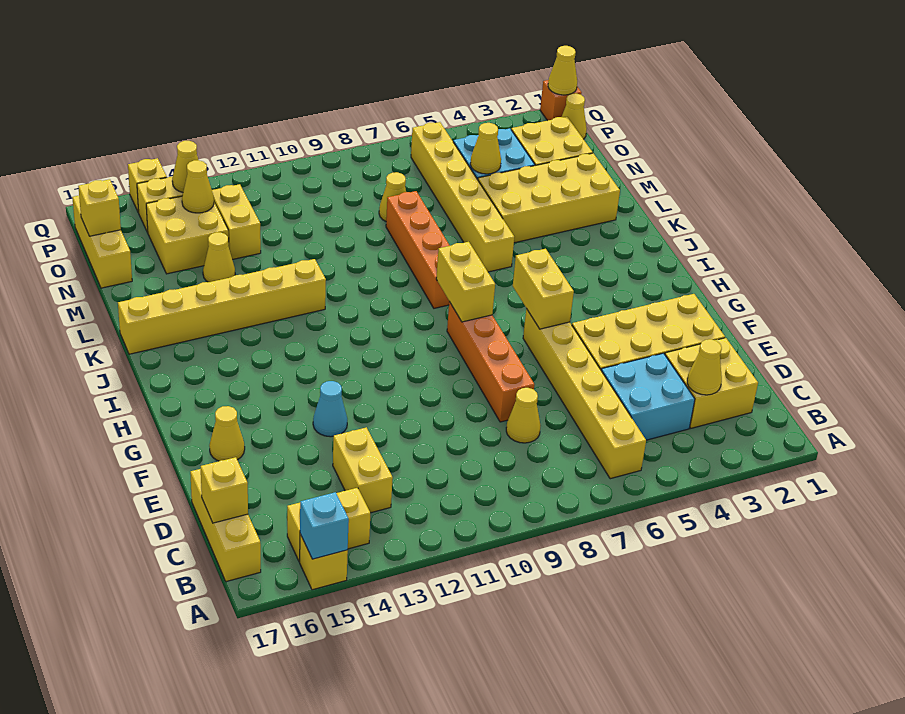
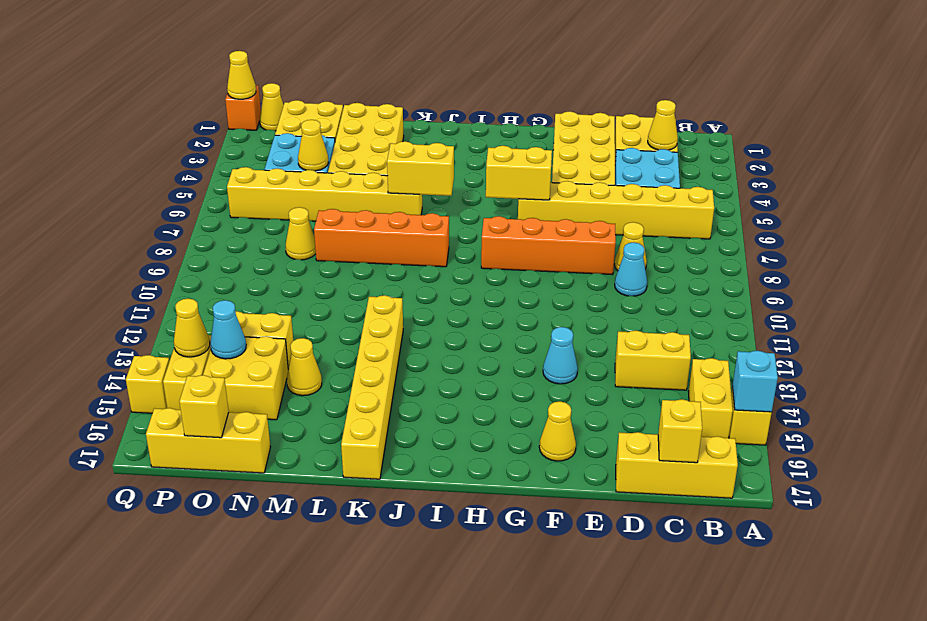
none -> cyan cone D9 level 1
yellow brick H8:I8 level 2 -> yellow brick J6:K6 level 2
yellow cone O14 level 2 -> cyan cone O14 level 2

